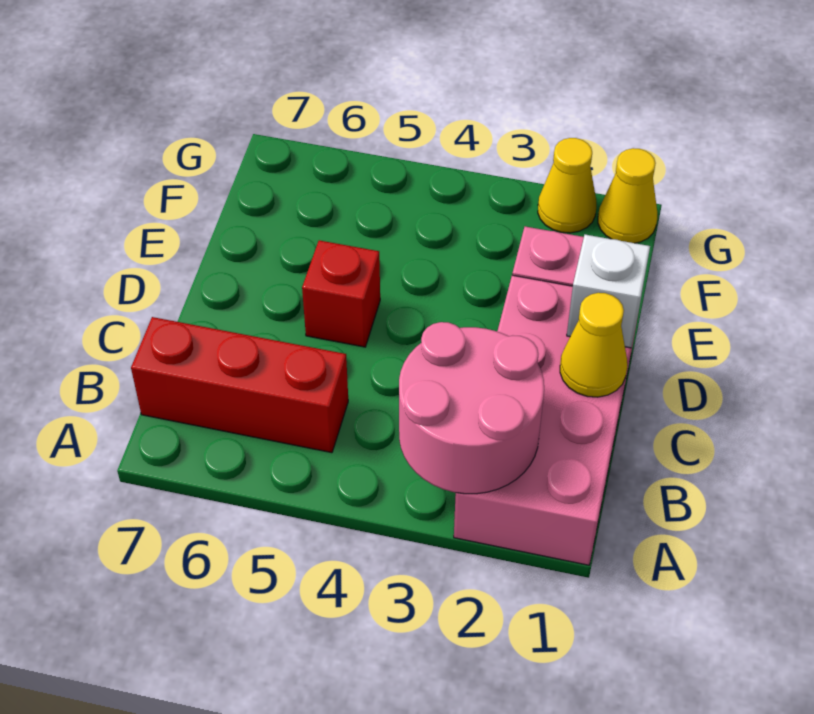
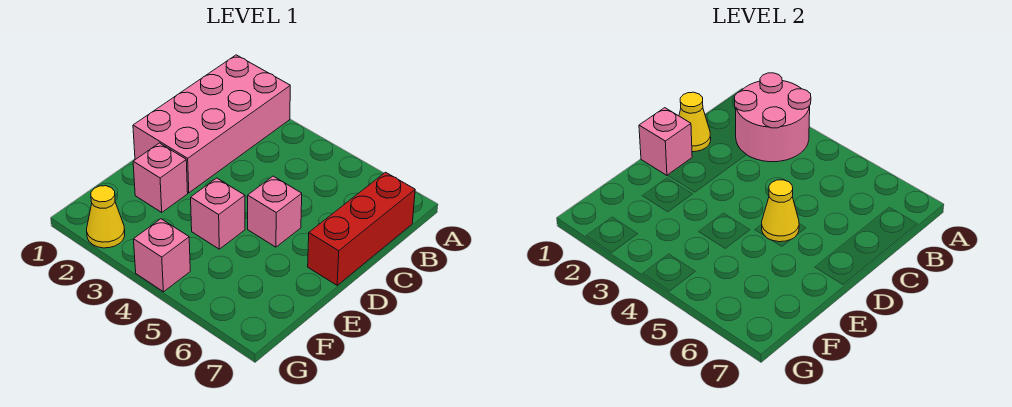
red brick B5:B7 level 1 -> red brick B7:D7 level 1
white brick D1 level 2 -> pink brick D1 level 2
red brick D5 level 1 -> pink brick D5 level 1
none -> pink brick E4 level 1
yellow cone G1 level 1 -> yellow cone D5 level 2
none -> pink brick G4 level 1

